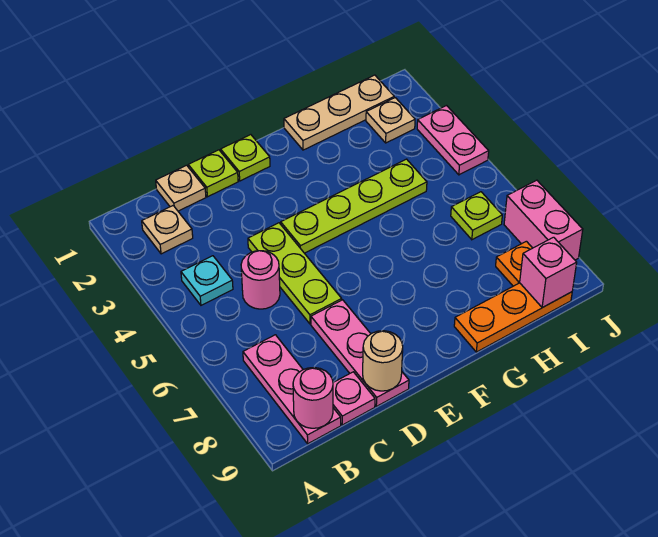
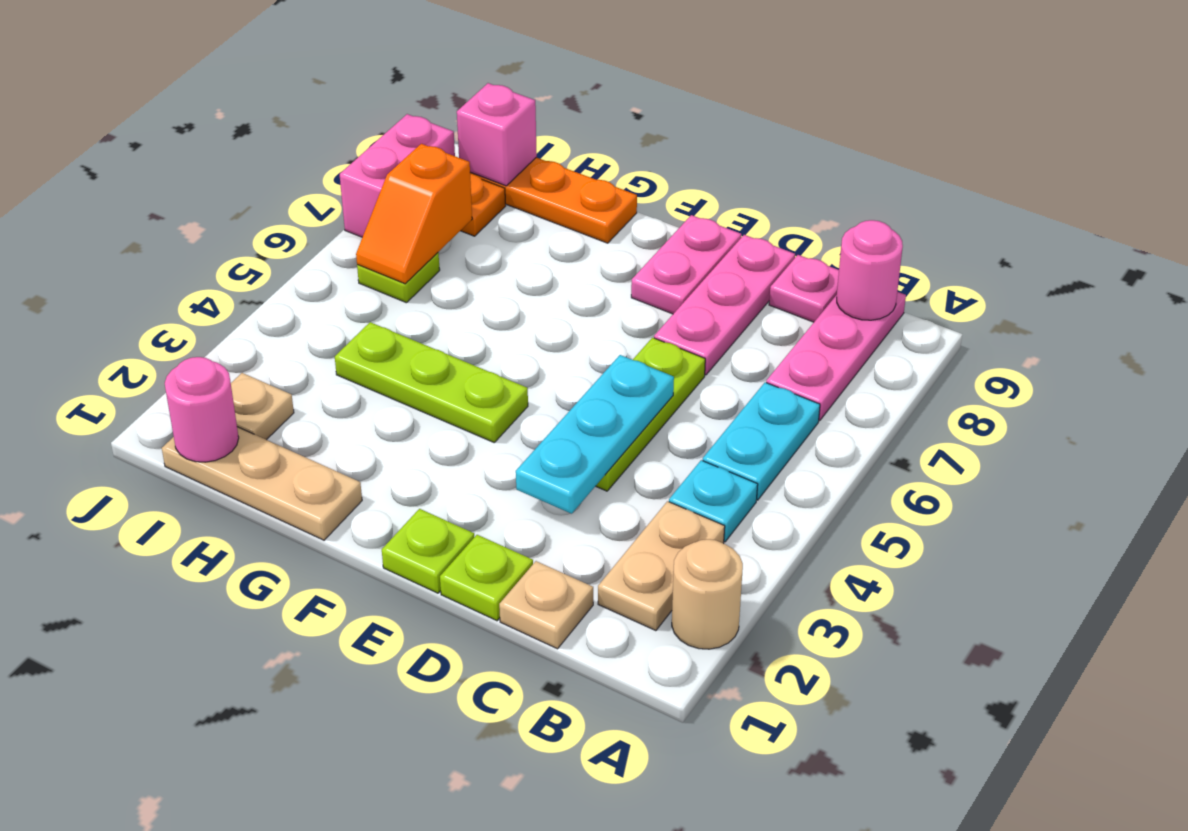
tan plate B2 level 1 -> tan plate B2:B3 level 1
none -> cyan plate B5:B6 level 1
pink round brick C5 level 1 -> pink round brick I1 level 2
none -> cyan plate D3:D5 level 2
tan round brick D9 level 2 -> tan round brick A2 level 1
lime plate E4:H4 level 1 -> lime plate F4:H4 level 1
none -> orange slope I6:I7 level 2 top 7
pink plate J3:J4 level 1 -> pink plate E8:E9 level 1

